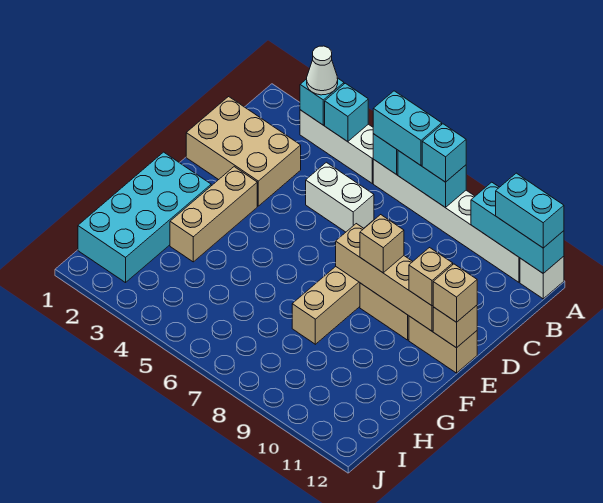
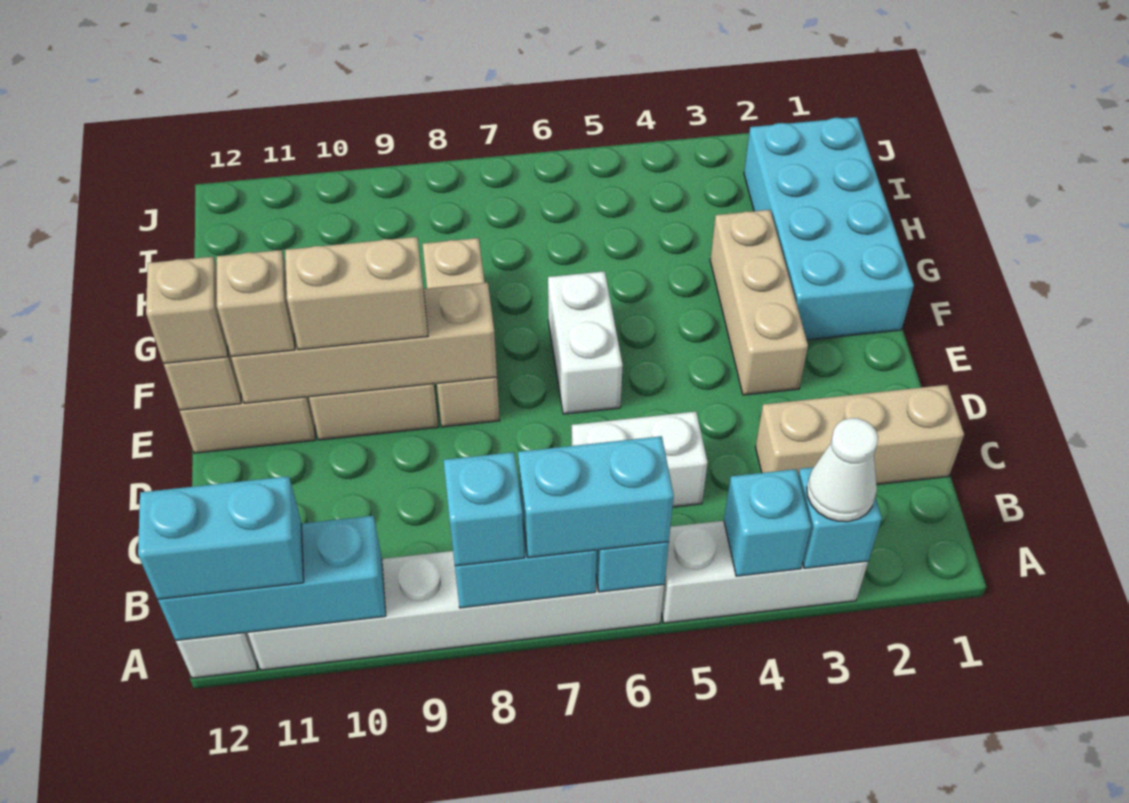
tan brick C1:D3 level 1 -> tan brick C1:C3 level 1
none -> white brick E6:F6 level 1
tan brick E9 level 3 -> tan brick E9:E10 level 3

